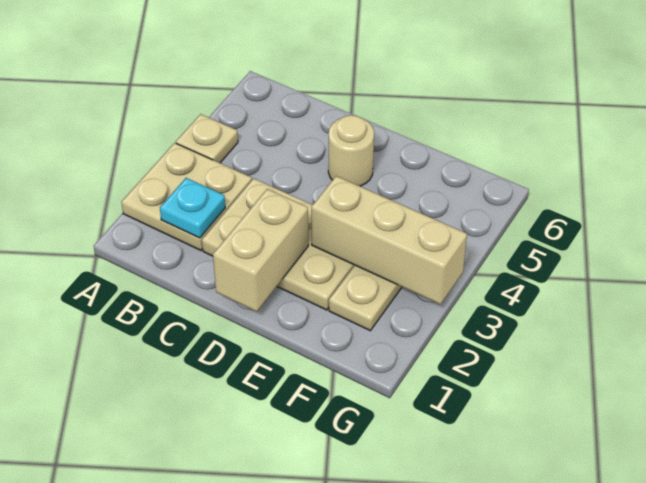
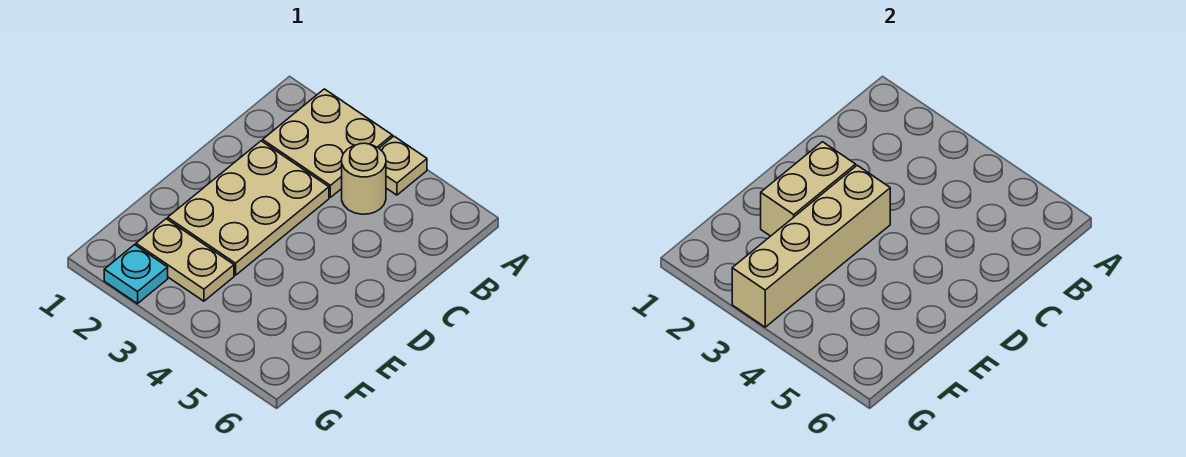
cyan plate B2 level 2 -> cyan plate G2 level 1
tan brick D1:D2 level 2 -> tan brick D2:E2 level 2
tan round brick D5 level 1 -> tan round brick B4 level 1
tan brick E3:G3 level 2 -> tan brick D3:G3 level 2

